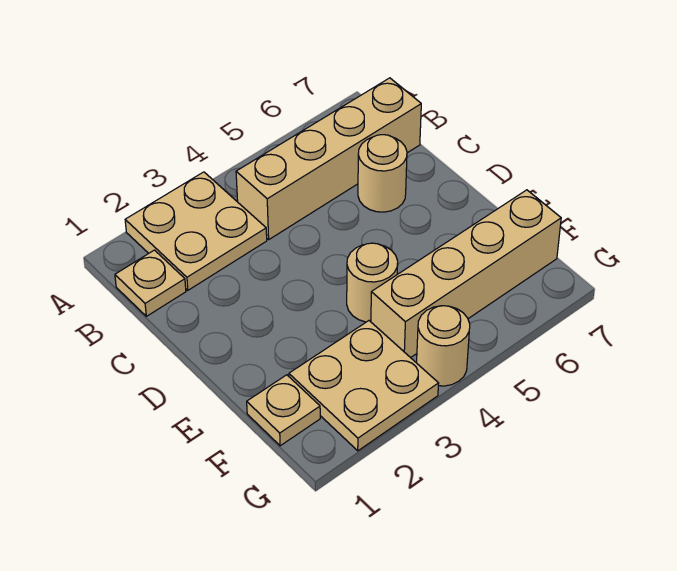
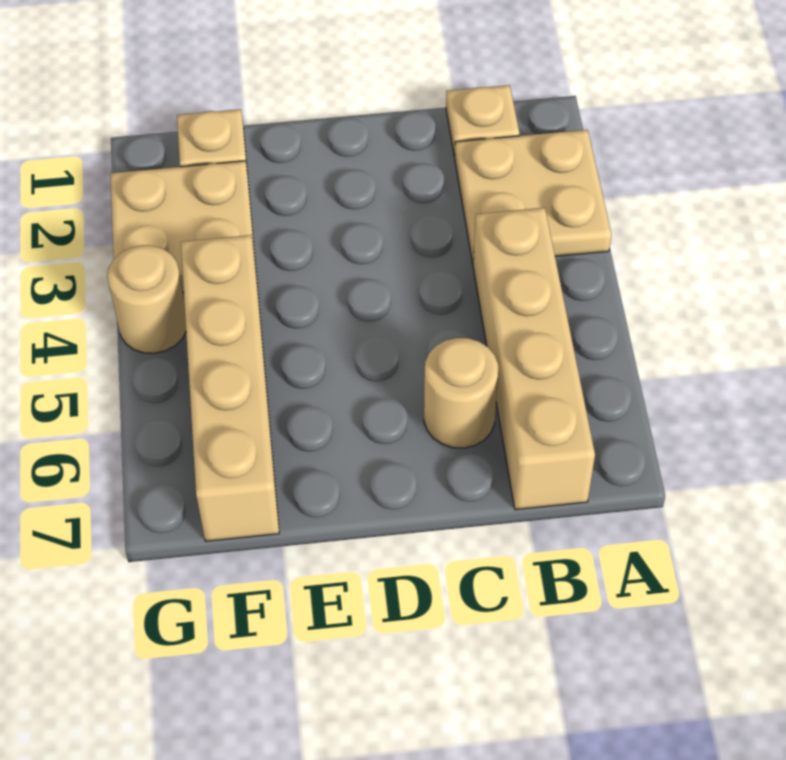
tan round brick E4 level 1 -> none

